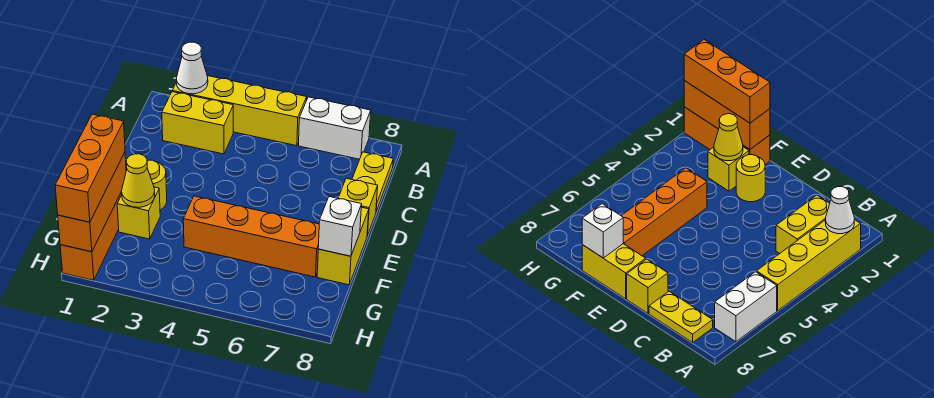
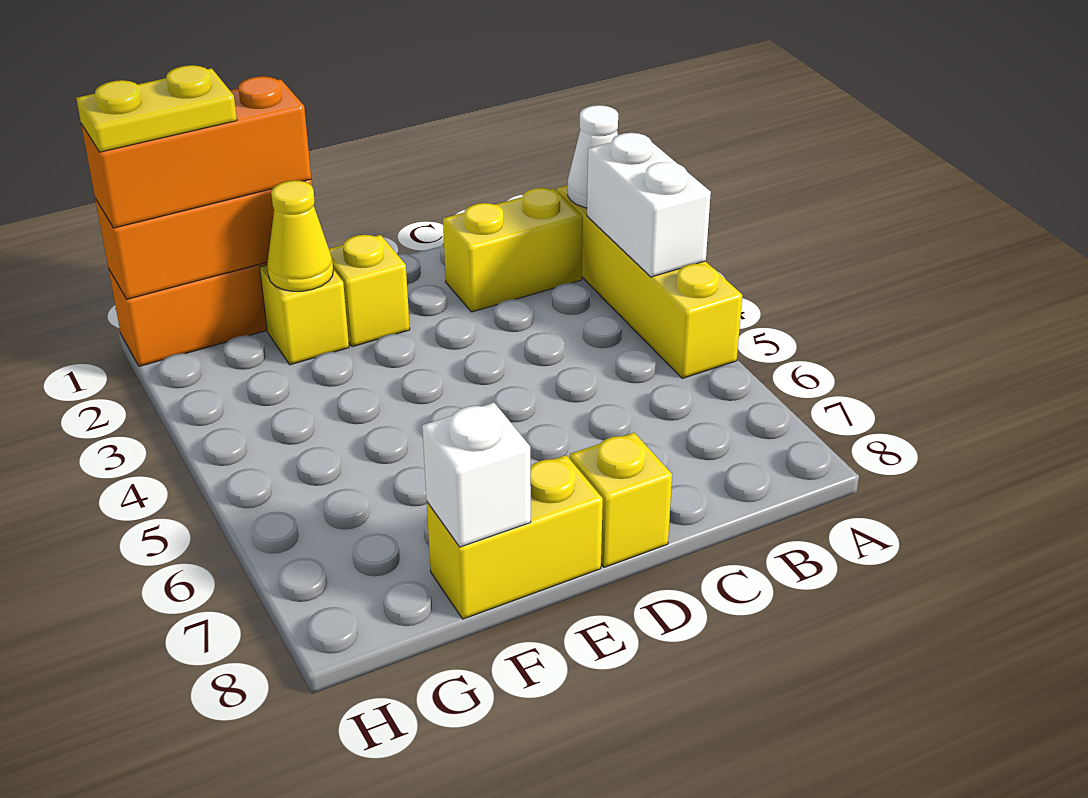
white brick A6:A7 level 1 -> white brick A3:A4 level 2
yellow brick B2:B3 level 1 -> yellow brick B2:C2 level 1
yellow plate B8:C8 level 1 -> yellow plate G1:H1 level 4
yellow round brick E2 level 1 -> yellow brick E2 level 1
orange brick F4:F7 level 1 -> none

